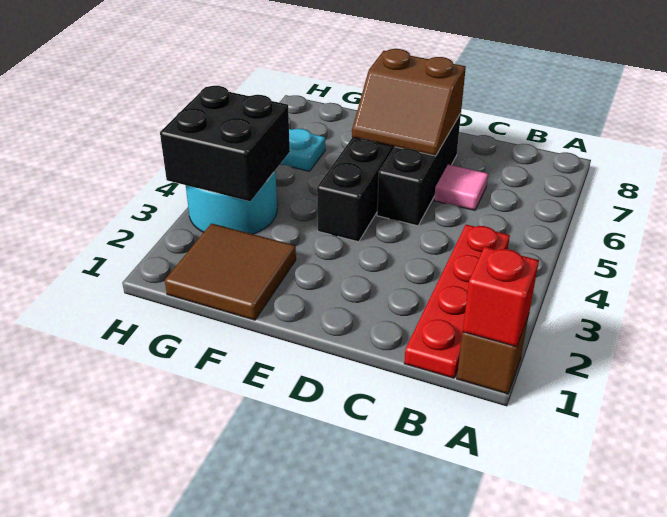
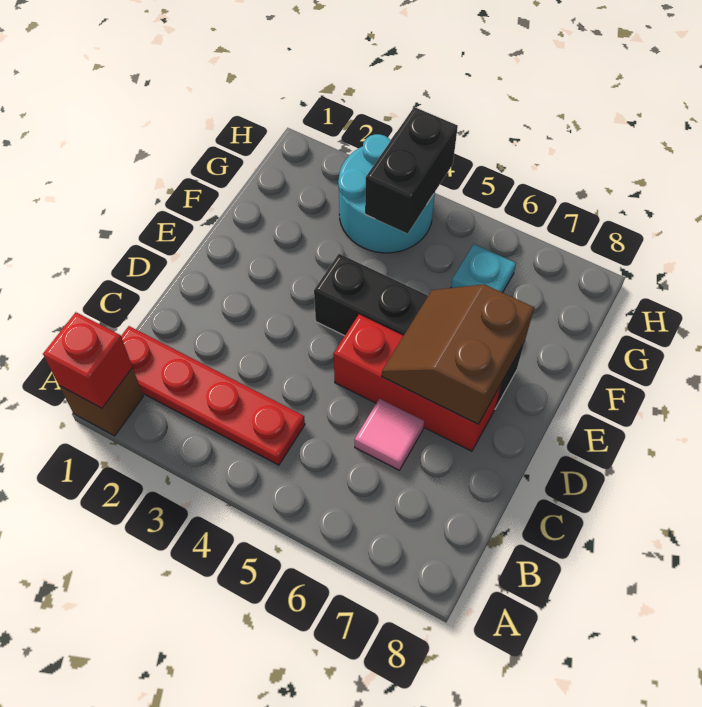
black brick D5:D7 level 1 -> red brick D5:D7 level 1
brown tile F1:G2 level 1 -> none
black brick G3:H4 level 2 -> black brick G4:H4 level 2

